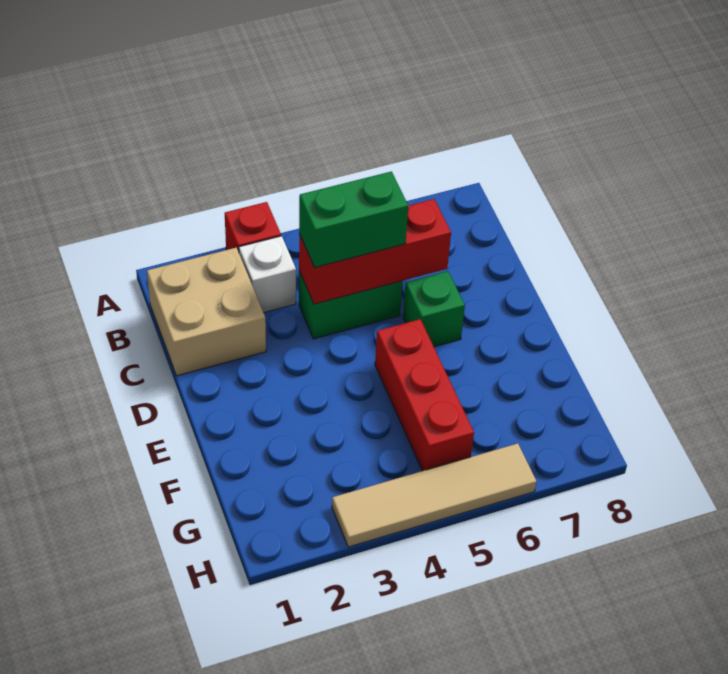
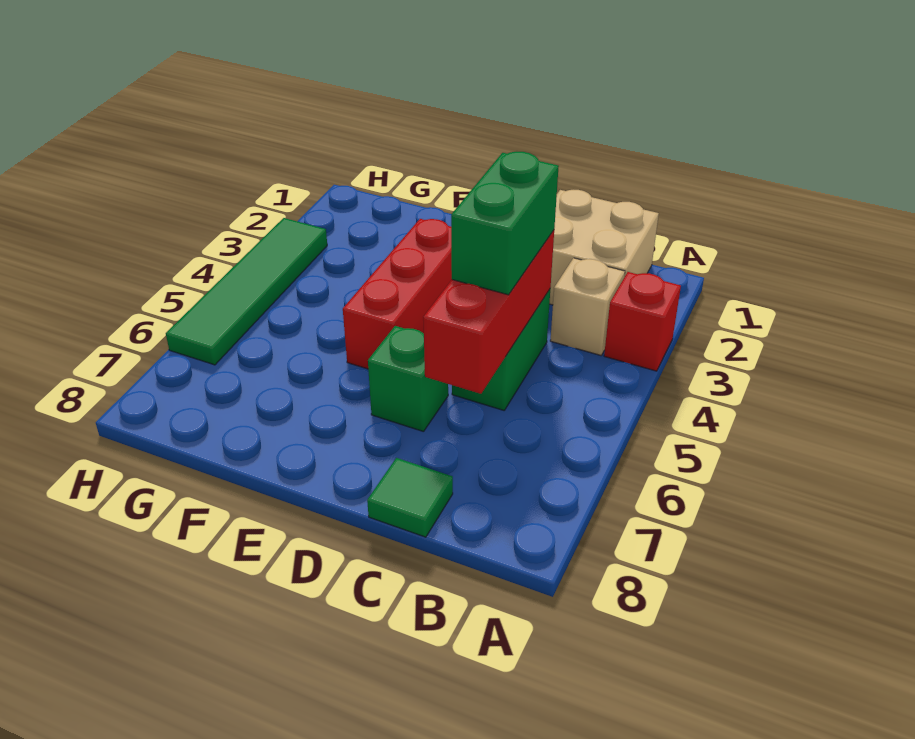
white brick B3 level 1 -> tan brick B3 level 1
none -> green tile C8 level 1
red brick E5:G5 level 1 -> red brick E3:E5 level 1
tan tile H3:H6 level 1 -> green tile H3:H6 level 1

